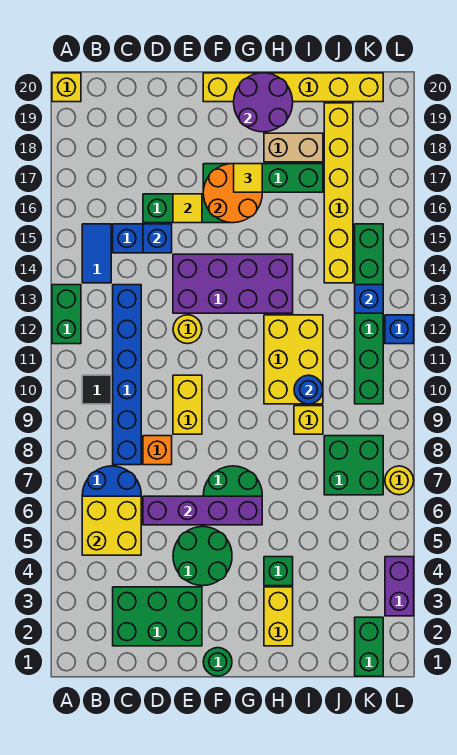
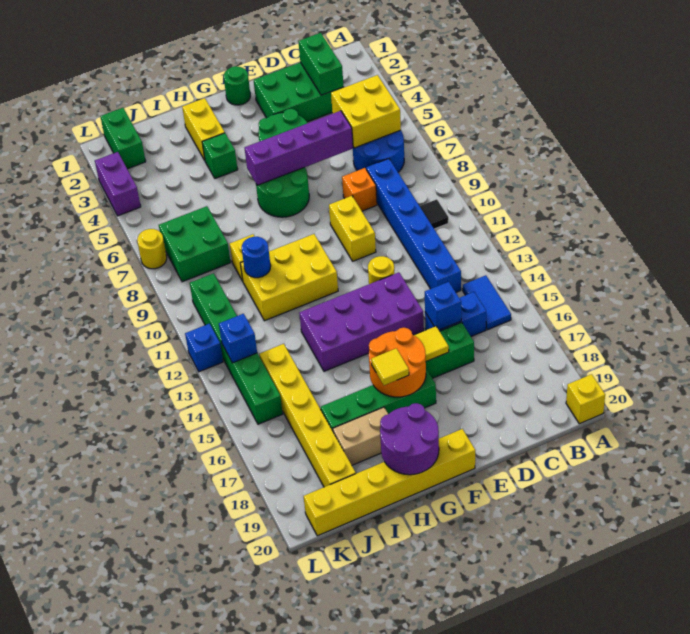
green brick A12:A13 level 1 -> green brick C2:C3 level 2
yellow brick H10:I12 level 1 -> yellow brick G10:I11 level 1

